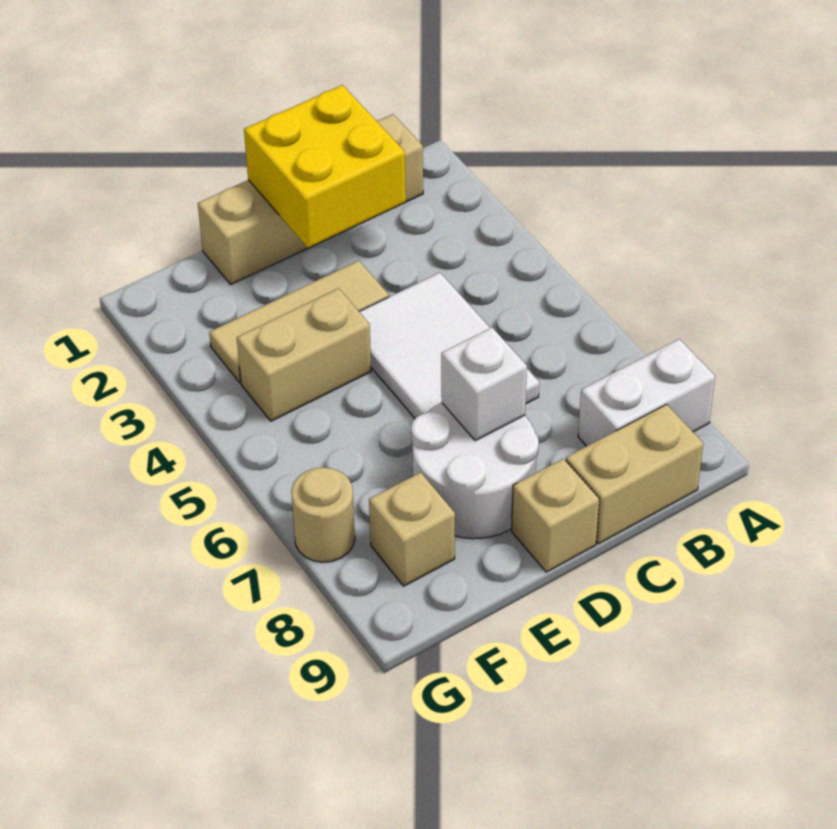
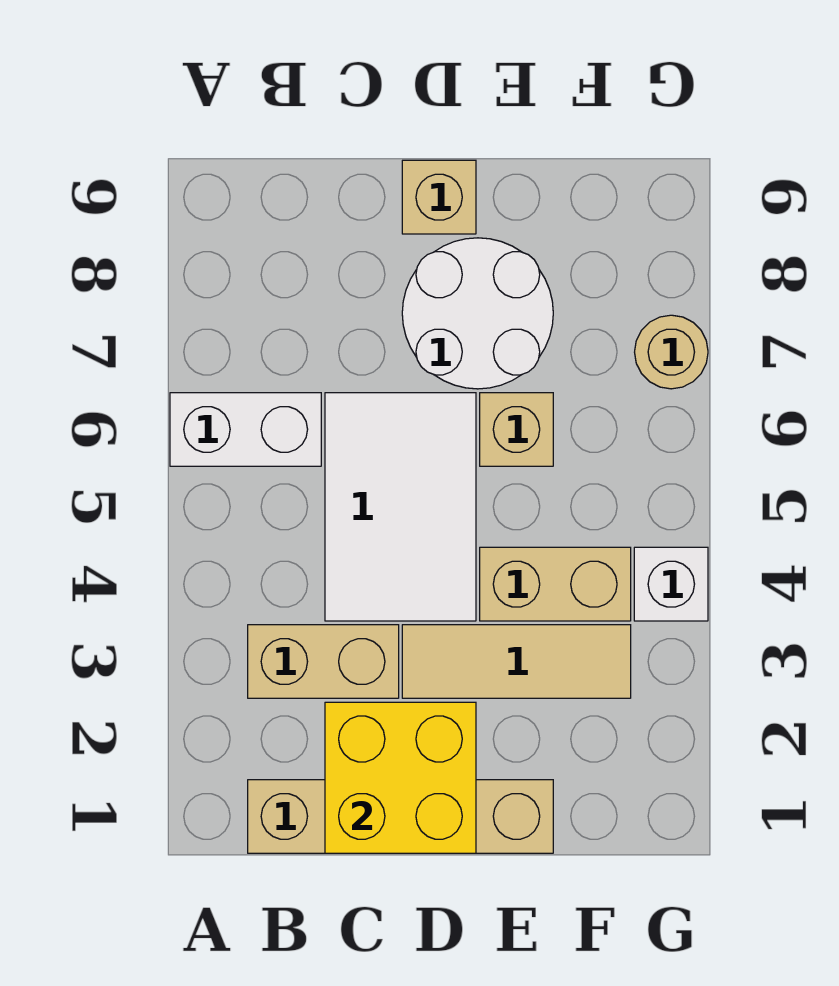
white brick A8:B8 level 1 -> white brick A6:B6 level 1
tan brick B9:C9 level 1 -> tan brick B3:C3 level 1
white brick D7 level 2 -> white brick G4 level 1
tan brick F8 level 1 -> tan brick E6 level 1

